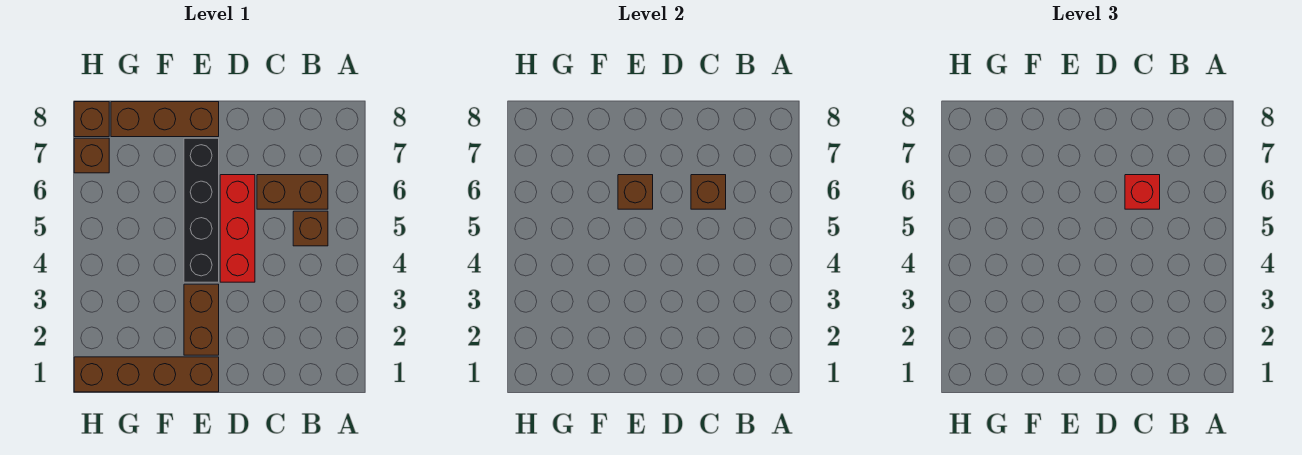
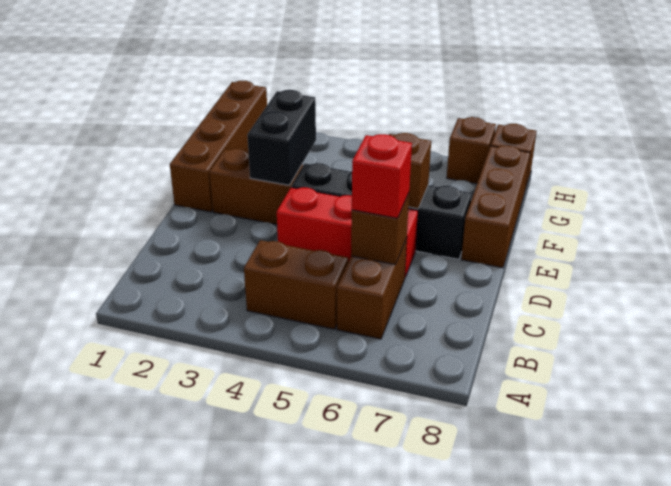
brown brick B5 level 1 -> brown brick B4:B5 level 1
none -> black brick E3:F3 level 2

